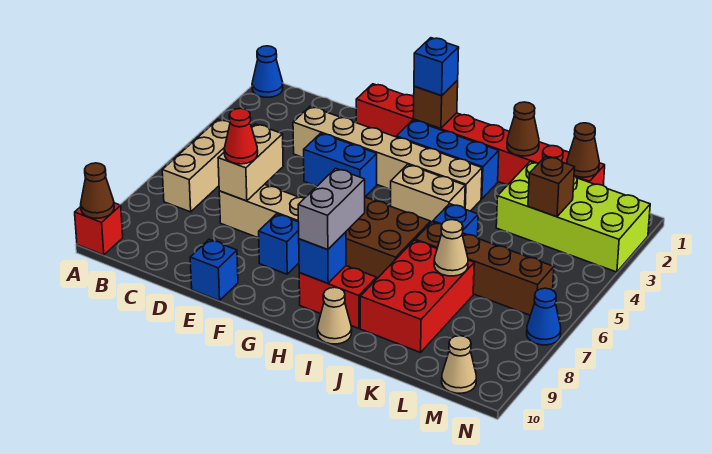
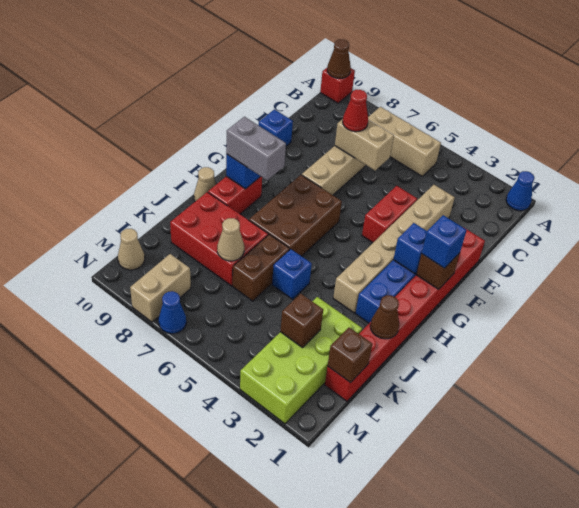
blue brick E4:F4 level 1 -> red brick E4:F4 level 1
blue brick F8 level 1 -> blue brick G2 level 2
tan brick H4:I4 level 1 -> tan brick M8:N8 level 1
brown brick J6:M6 level 1 -> brown brick J6:K6 level 1
brown cone L1 level 2 -> brown brick L1 level 2

